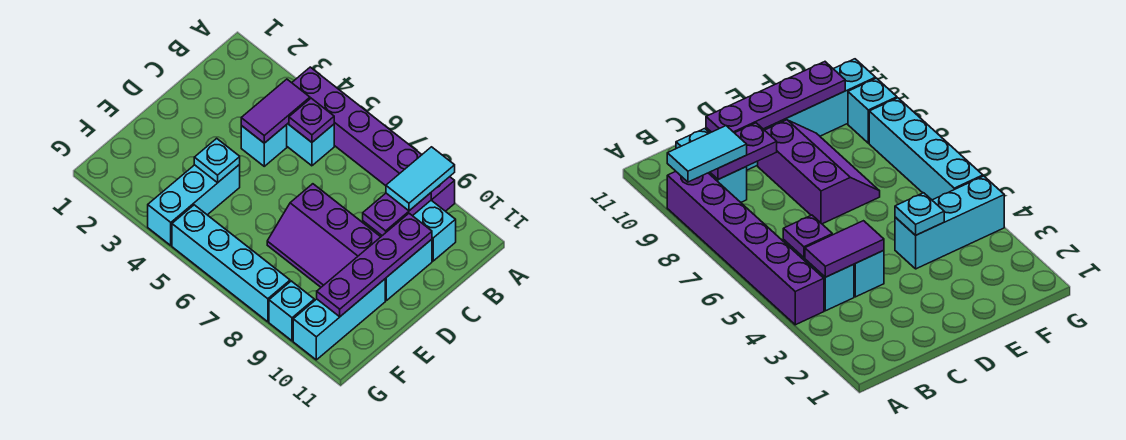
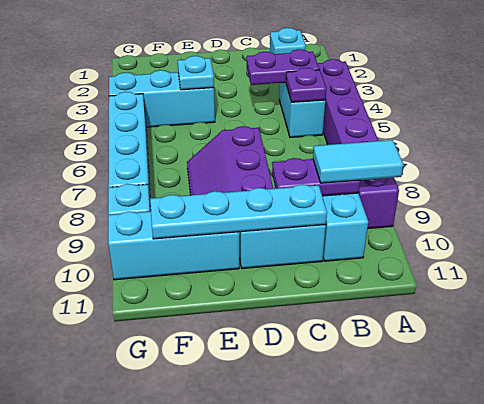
purple tile B4:C4 level 2 -> purple plate B4:C4 level 2
cyan brick C4 level 1 -> cyan brick B2 level 1
purple plate C10:F10 level 2 -> cyan plate C10:F10 level 2

